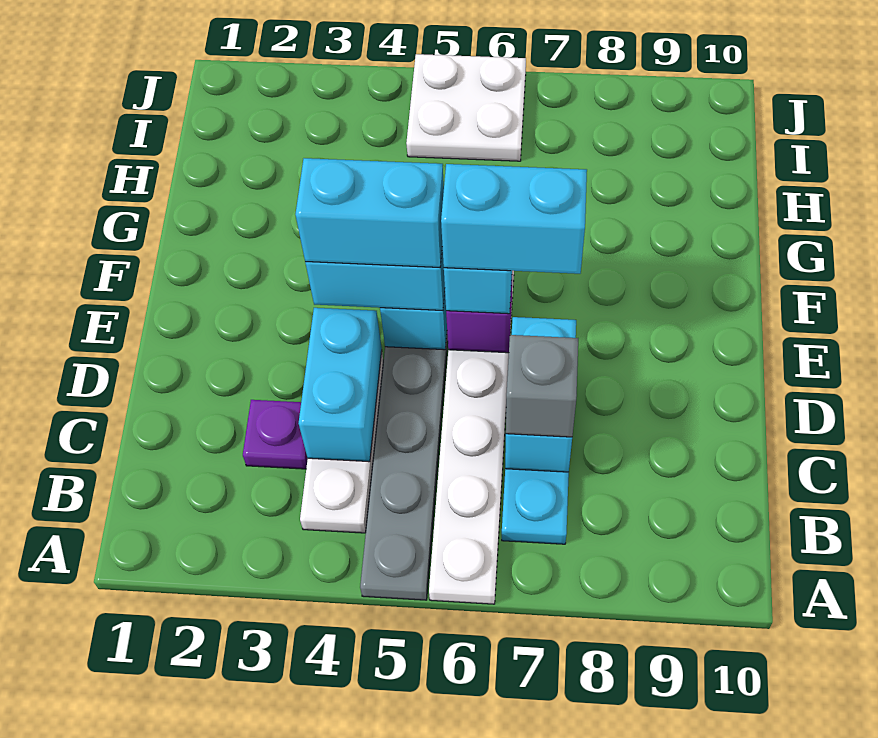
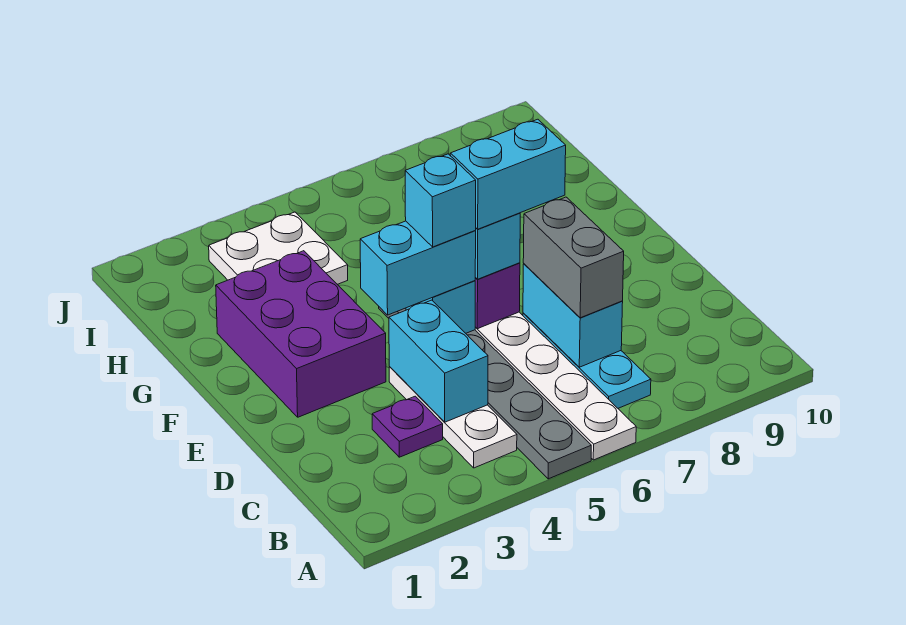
grey brick C7 level 3 -> grey brick C7:D7 level 3
none -> purple brick E2:G3 level 1
cyan brick E4:E5 level 4 -> cyan brick E5 level 4
white plate I5:J6 level 1 -> white plate H3:I4 level 1

